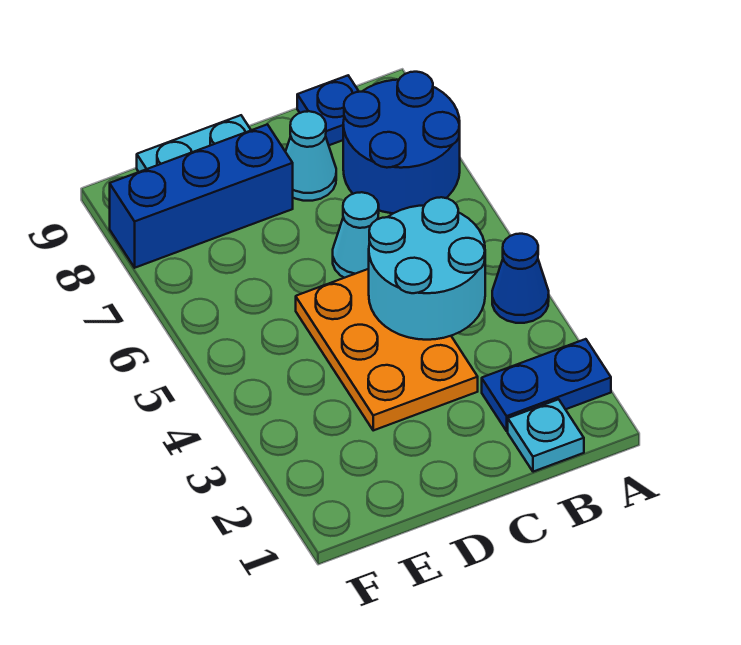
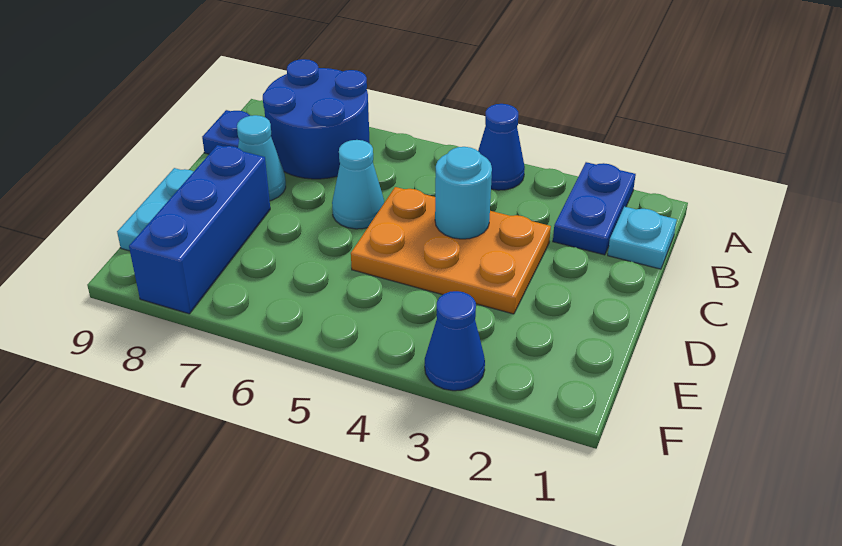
cyan round brick B4:C5 level 2 -> cyan round brick C4 level 2
none -> blue cone F3 level 1

